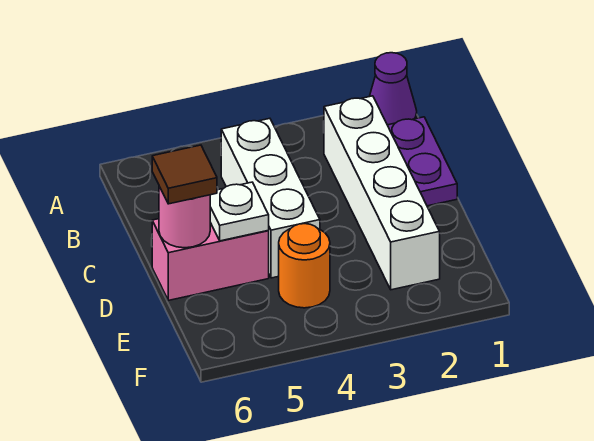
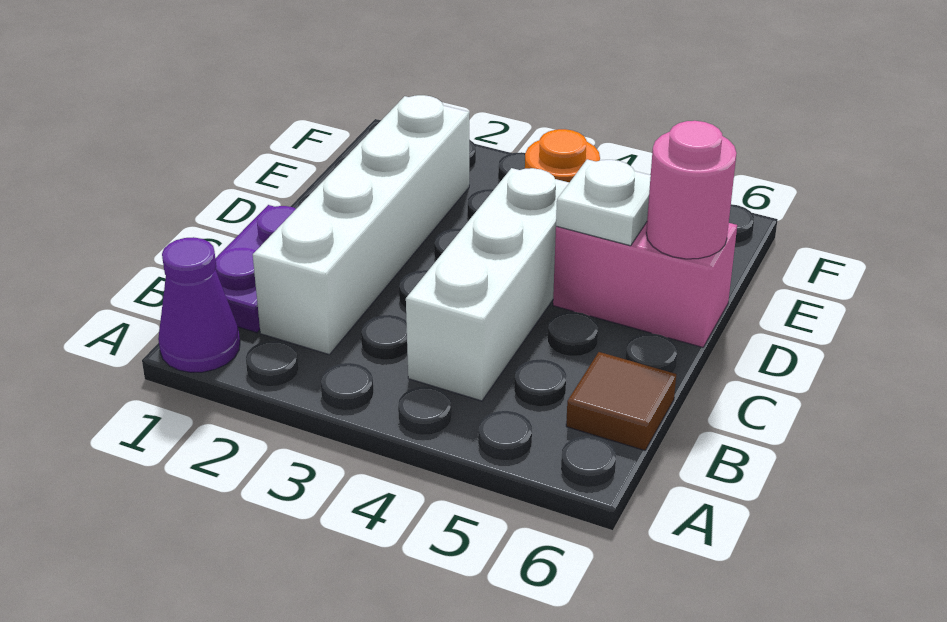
brown tile D6 level 3 -> brown tile B6 level 1

